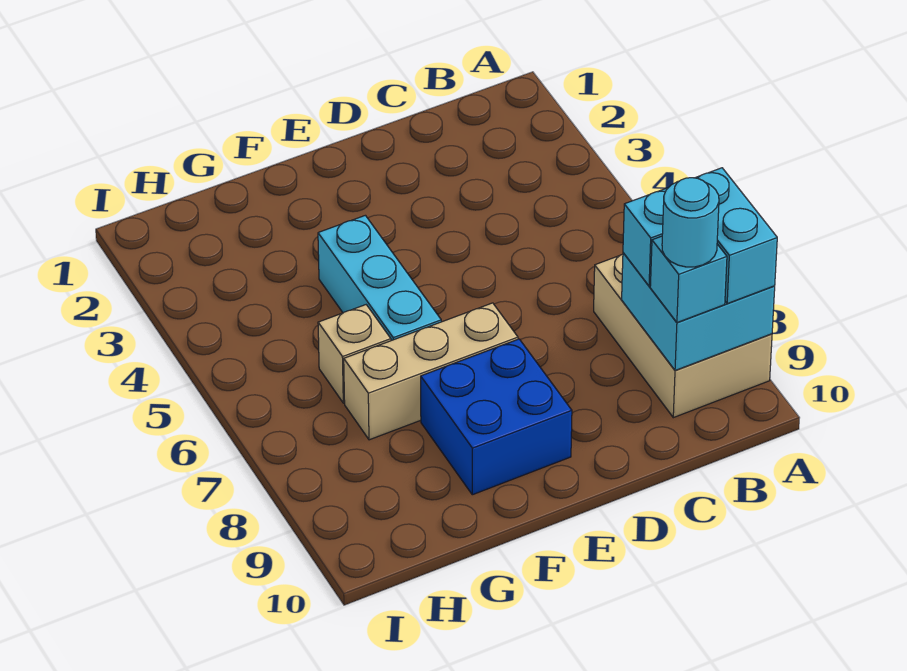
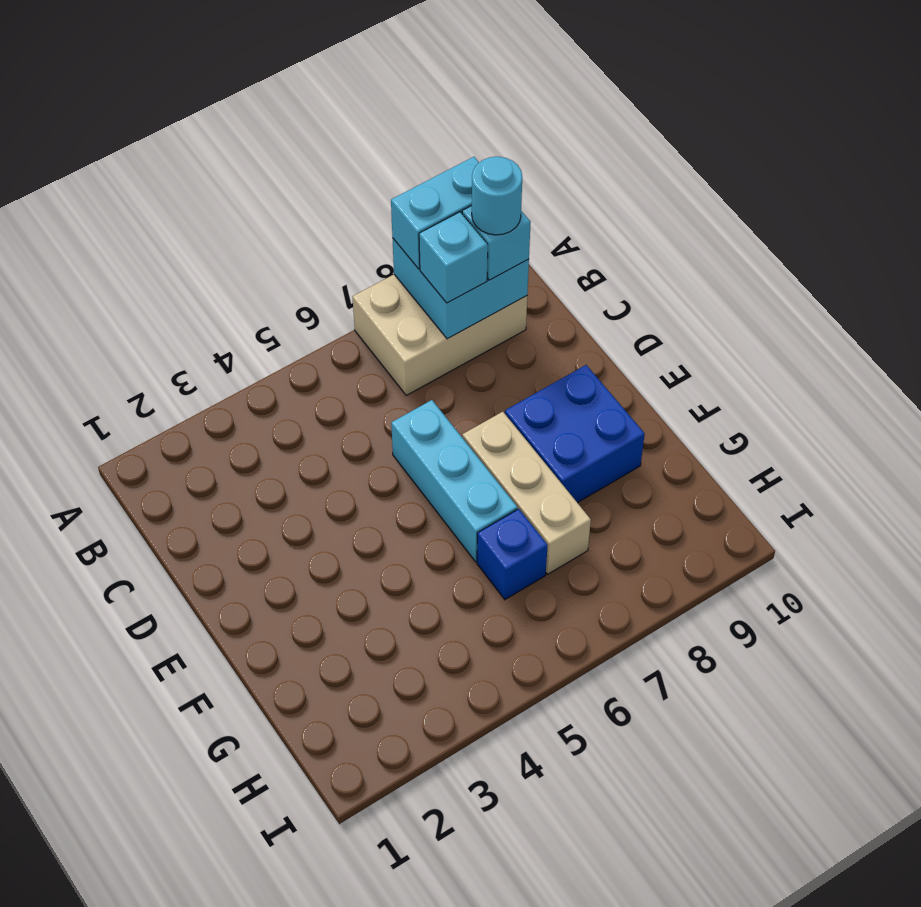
cyan brick F4:F6 level 1 -> cyan brick D6:F6 level 1
tan brick G6 level 1 -> blue brick G6 level 1

